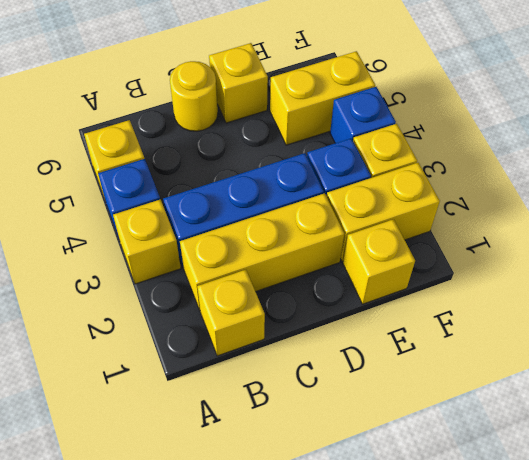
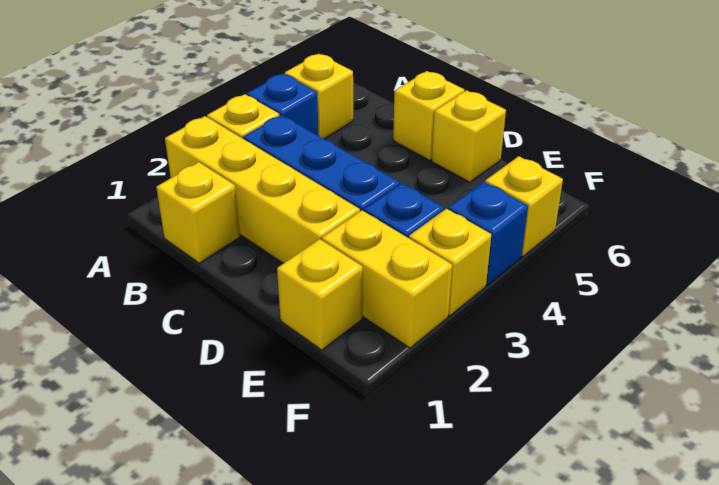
yellow brick B2:D2 level 1 -> yellow brick A2:D2 level 1
yellow round brick C6 level 1 -> yellow brick C6 level 1
yellow brick E5:F5 level 1 -> yellow brick F5 level 1

